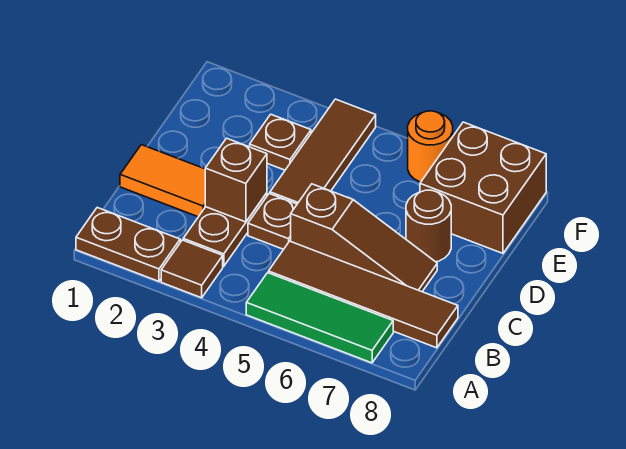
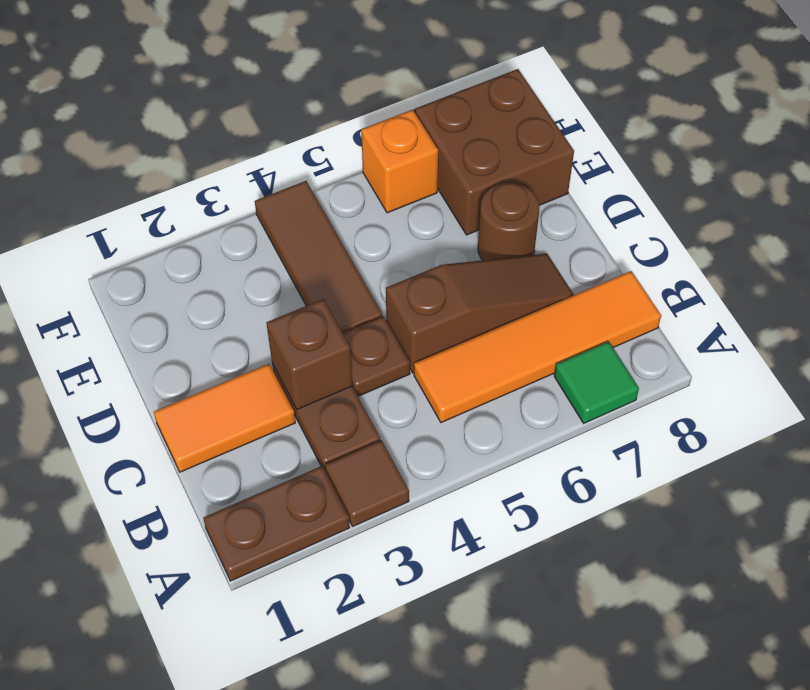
green tile A5:A7 level 1 -> green tile A7 level 1
brown tile B5:B8 level 1 -> orange tile B5:B8 level 1
brown plate E3 level 1 -> none
orange round brick F6 level 1 -> orange brick F6 level 1

